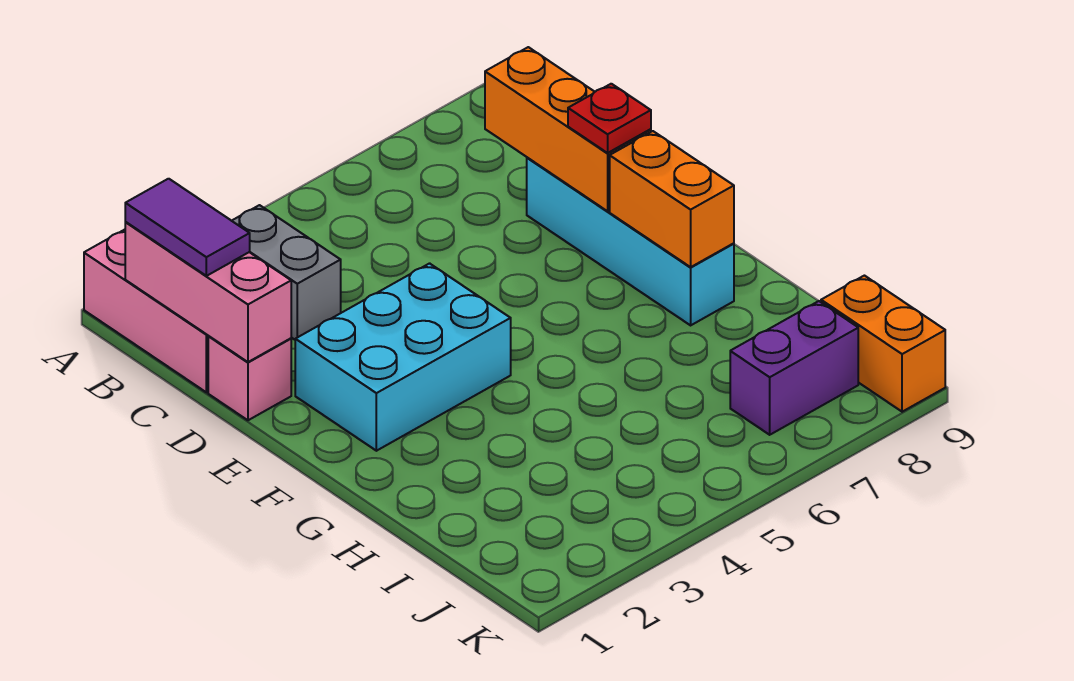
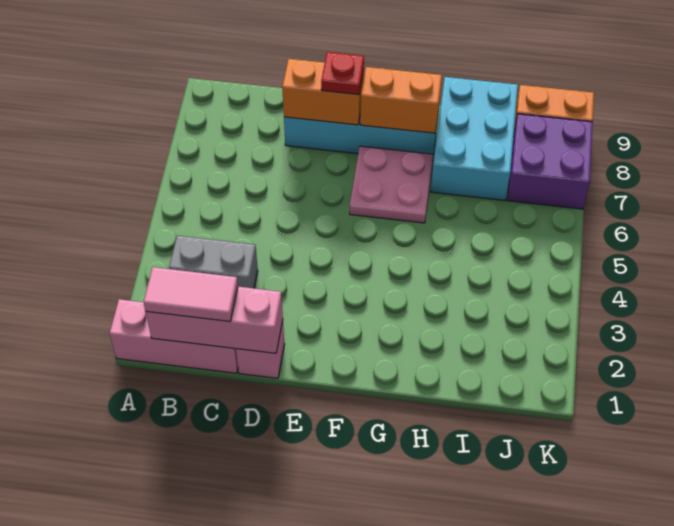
purple tile B1:C1 level 3 -> pink tile B1:C1 level 3
orange brick C8:E8 level 2 -> orange brick D8:E8 level 2
cyan brick E2:F4 level 1 -> cyan brick H7:I9 level 1
none -> pink plate F6:G7 level 1
purple brick J7:J8 level 1 -> purple brick J7:K8 level 1

